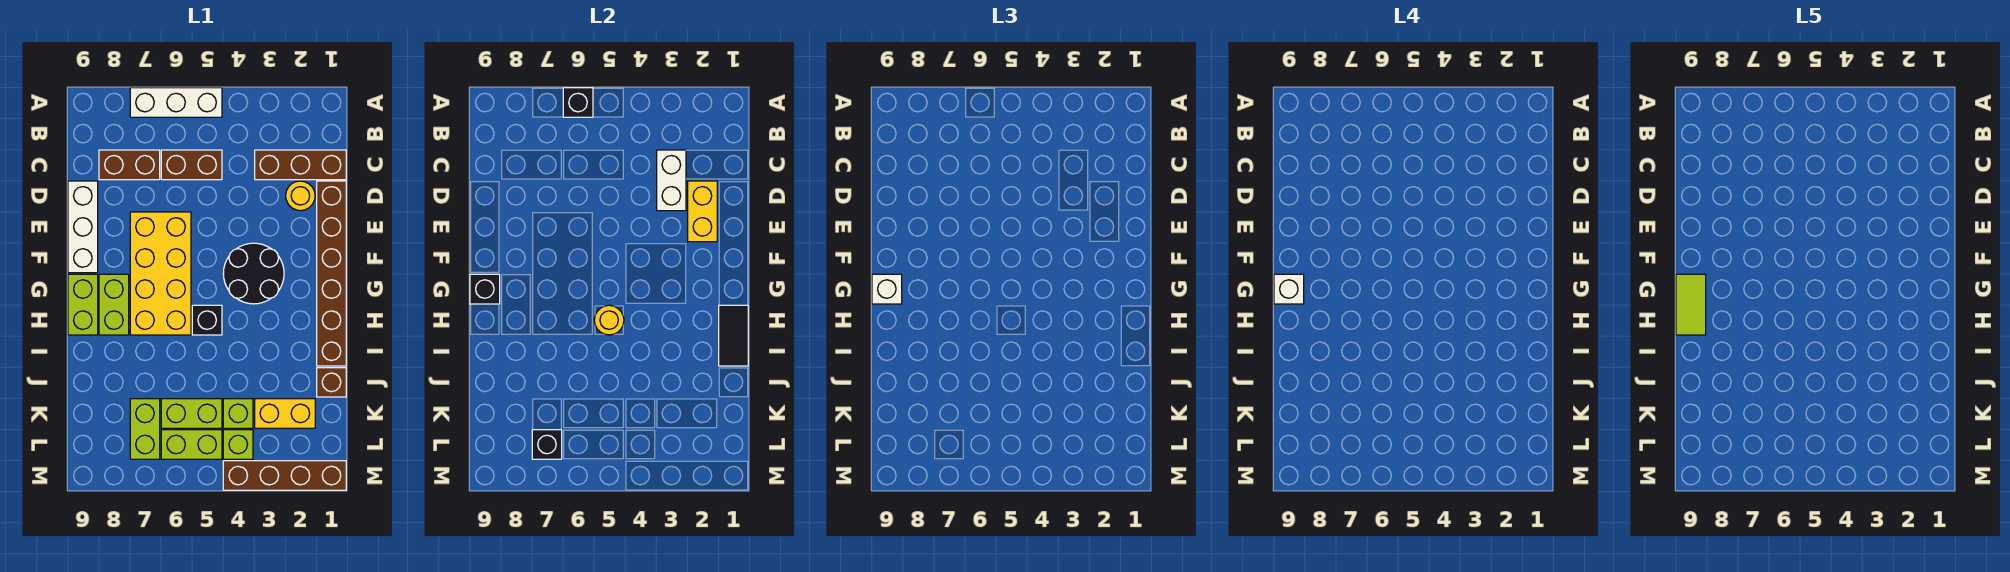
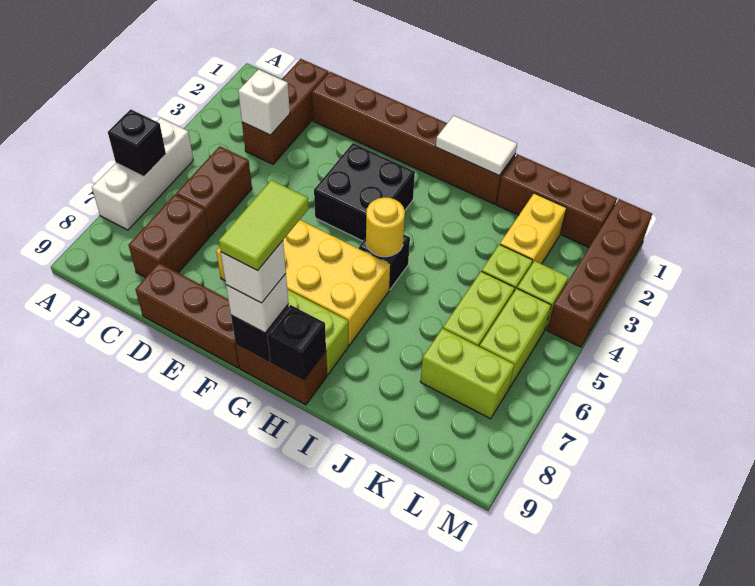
white brick C3:D3 level 2 -> white brick C3 level 2
yellow round brick D2 level 1 -> none
yellow brick D2:E2 level 2 -> none
white brick D9:F9 level 1 -> brown brick D9:F9 level 1
black round brick F3:G4 level 1 -> black brick F3:G4 level 1
lime brick G9:H9 level 1 -> brown brick G9:H9 level 1
lime tile G9:H9 level 5 -> lime tile G8:G9 level 5
black tile H1:I1 level 2 -> white tile H1:I1 level 2
brown brick J1 level 1 -> brown brick J1:L1 level 1
black brick L7 level 2 -> black brick H9 level 2

